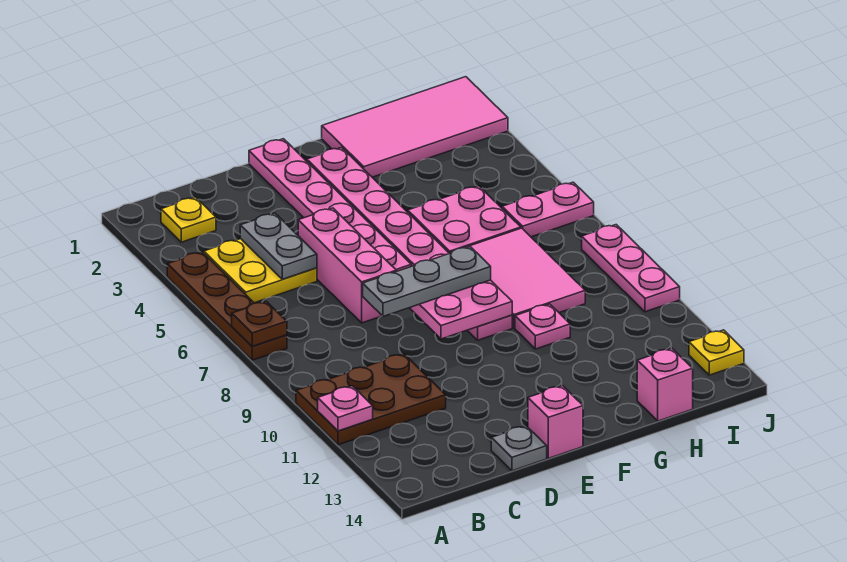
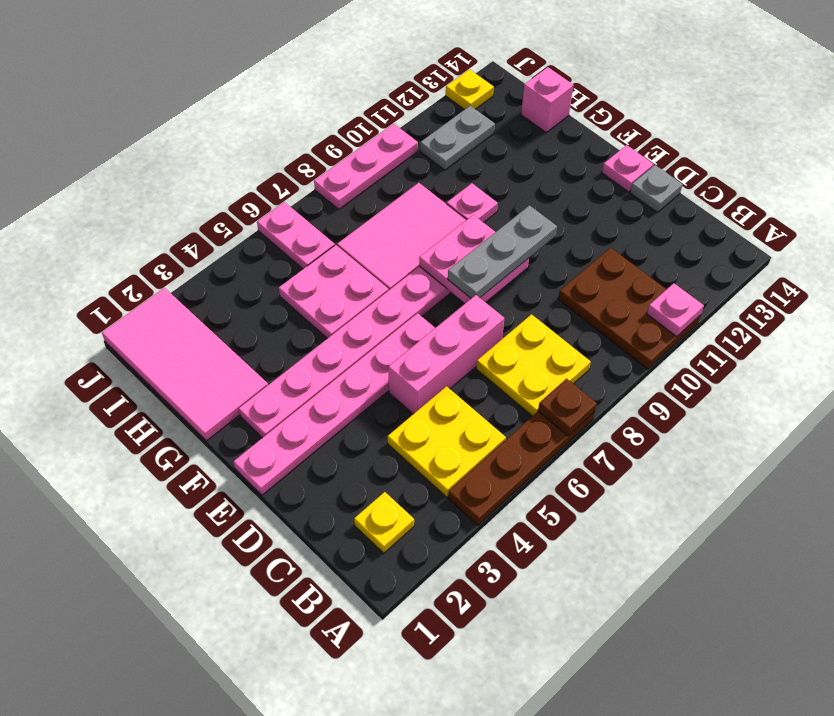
none -> yellow plate B7:C8 level 1
grey plate C4:C5 level 2 -> grey plate I11:I12 level 1
grey plate D8:F8 level 3 -> grey plate E8:E10 level 3
pink brick E14 level 1 -> pink plate E14 level 1

